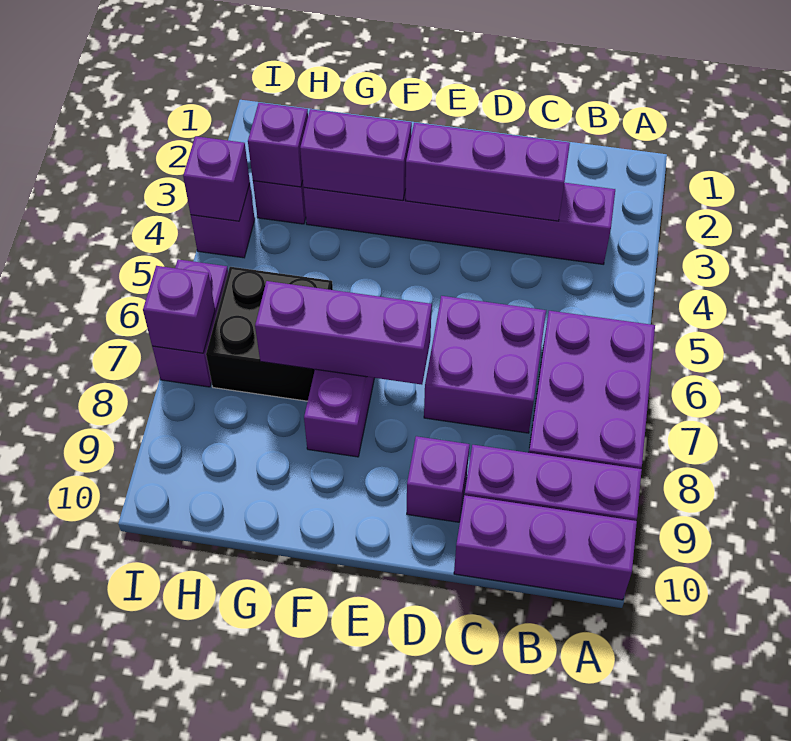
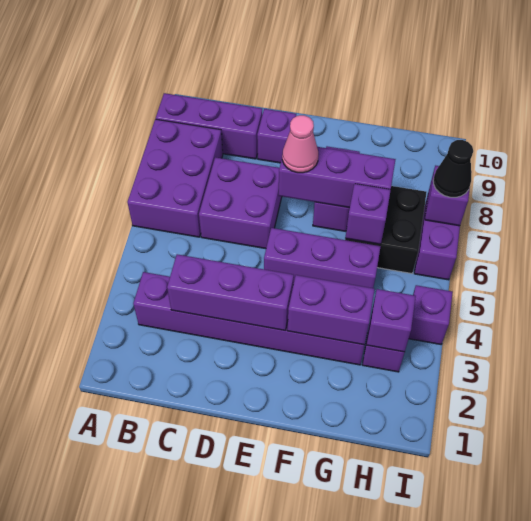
purple brick A10:C10 level 1 -> purple brick E5:G5 level 1
none -> pink cone E7 level 3
purple brick I4 level 2 -> purple brick G6 level 2
none -> black cone I7 level 3

